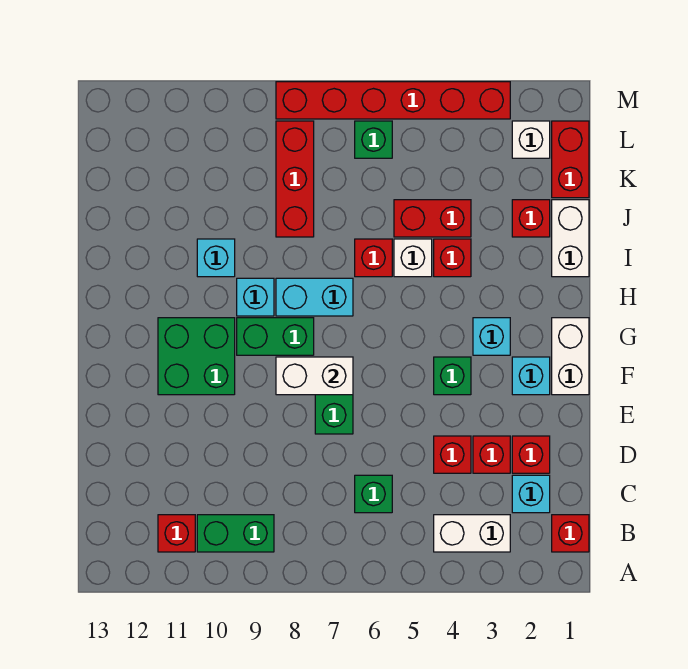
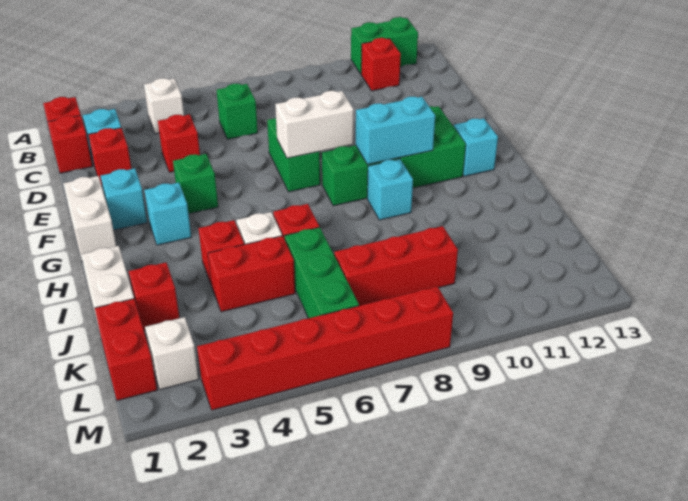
white brick B3:B4 level 1 -> white brick B4 level 1
green brick B9:B10 level 1 -> green brick A11:A12 level 1
red brick D3 level 1 -> red brick C1 level 1
cyan brick H7:H8 level 1 -> cyan brick G9:G10 level 2
cyan brick I10 level 1 -> cyan brick G12 level 1
red brick J8:L8 level 1 -> red brick K7:K9 level 1
green brick L6 level 1 -> green brick J6:L6 level 1

